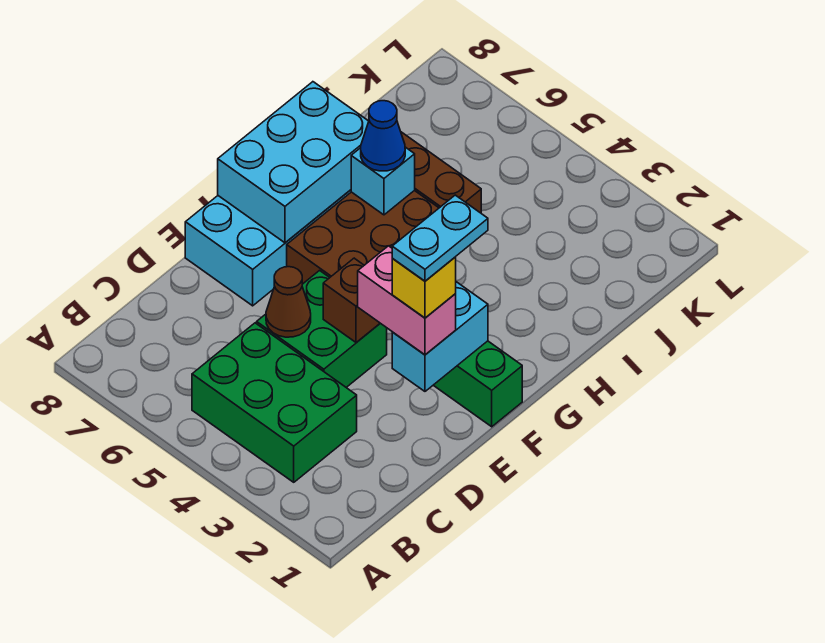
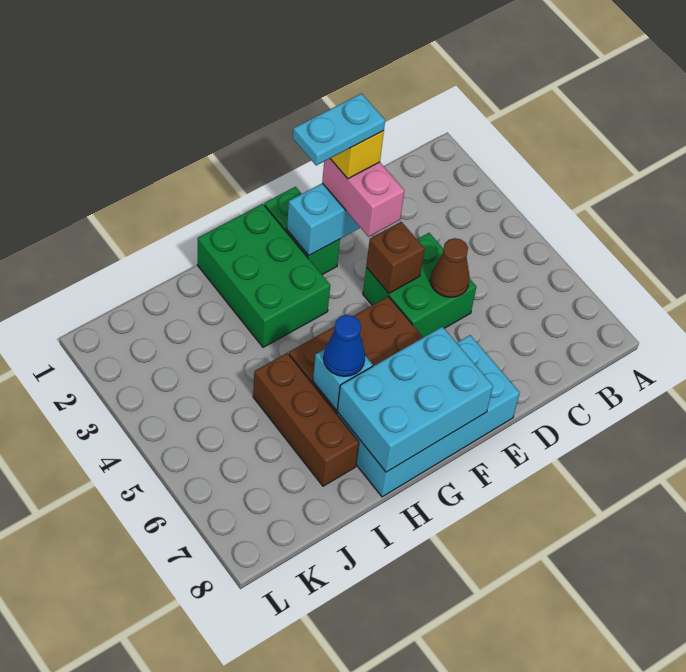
green brick B3:C5 level 1 -> green brick G1:H3 level 1

